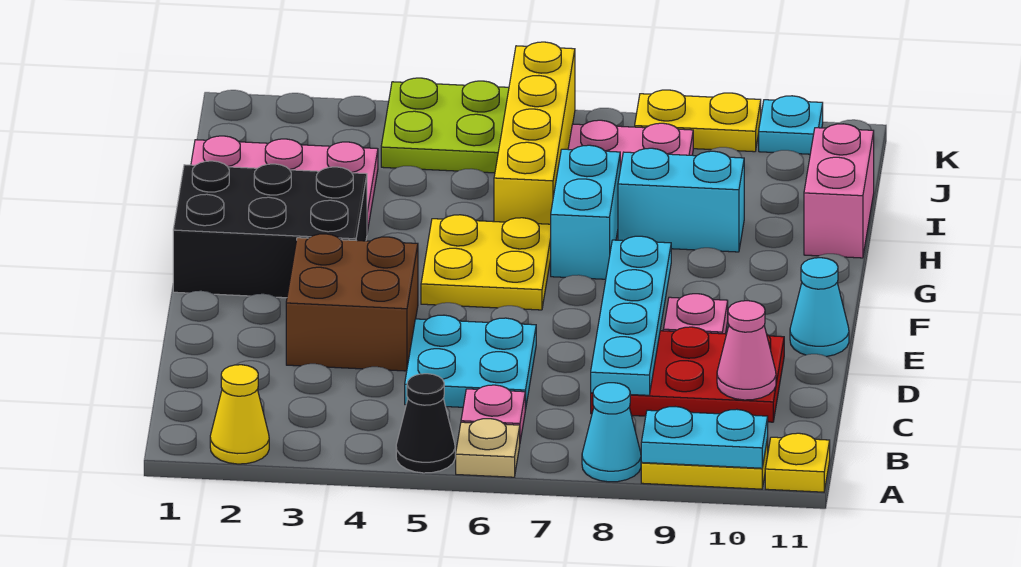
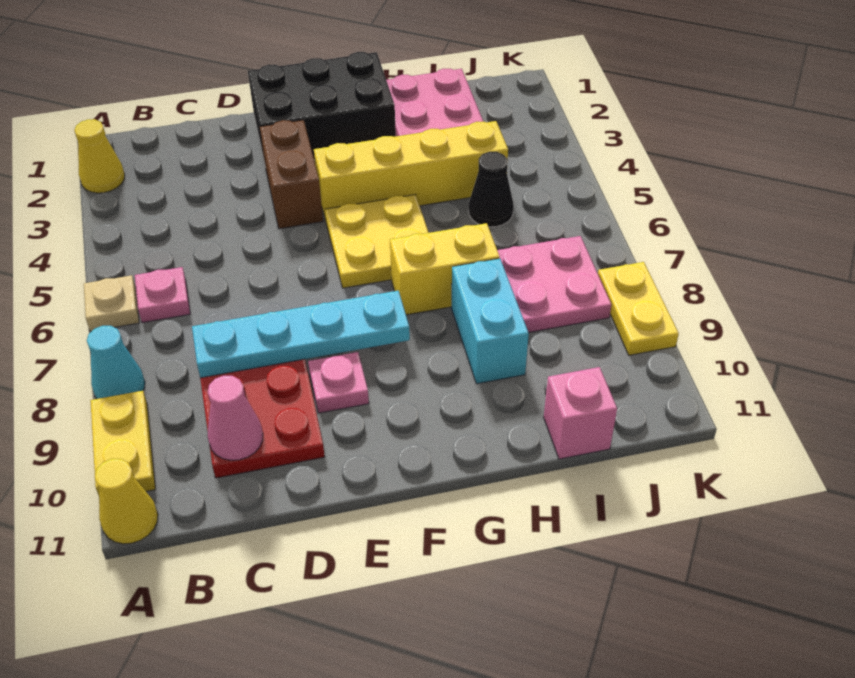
black cone A5 level 1 -> black cone I5 level 1
cyan plate A9:A10 level 2 -> none
yellow plate A11 level 1 -> yellow cone A11 level 1
cyan plate C5:D6 level 1 -> none
brown brick D3:E4 level 1 -> brown brick E3:E4 level 1
cyan cone E11 level 1 -> none
black brick F1:G3 level 1 -> black brick E1:G2 level 1
cyan brick G7:H7 level 1 -> yellow brick G7:H7 level 1
yellow brick H6:K6 level 1 -> yellow brick F4:I4 level 1
pink brick H11:I11 level 1 -> pink brick I11 level 1
lime plate J4:K5 level 1 -> none
cyan plate K10 level 1 -> none

